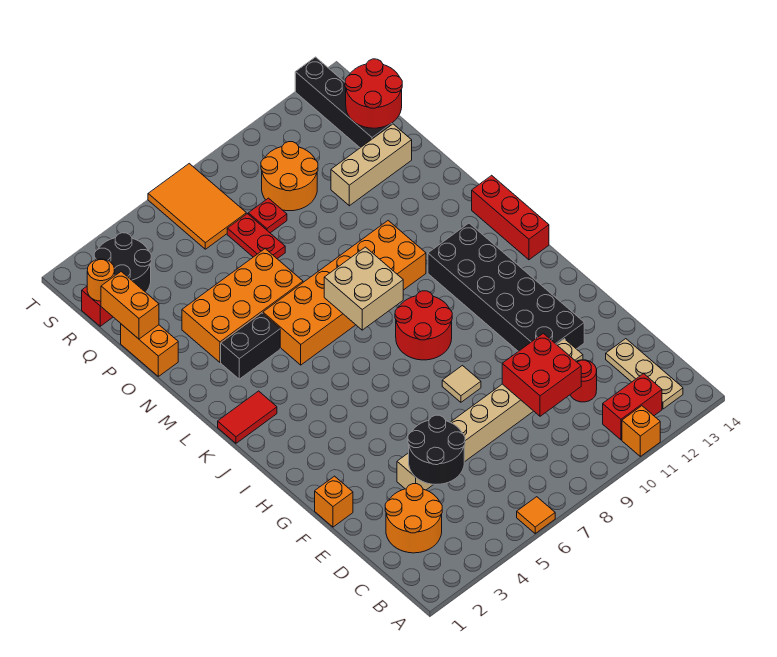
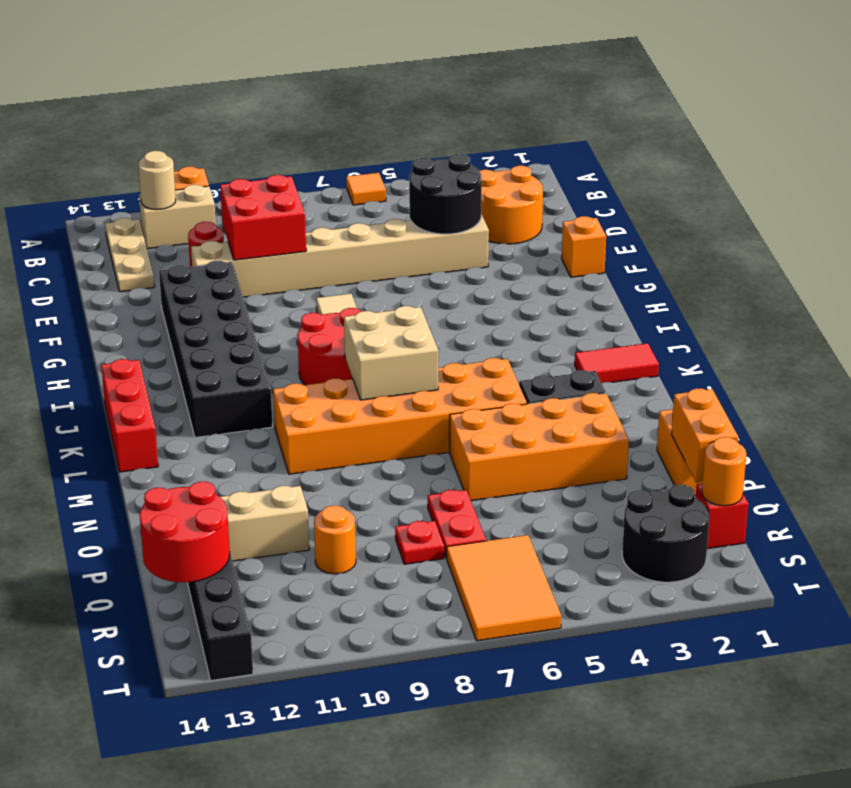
red brick B11:B12 level 1 -> tan brick B11:B12 level 1
none -> tan round brick B12 level 2
orange round brick Q9:R10 level 1 -> orange round brick Q10 level 1

